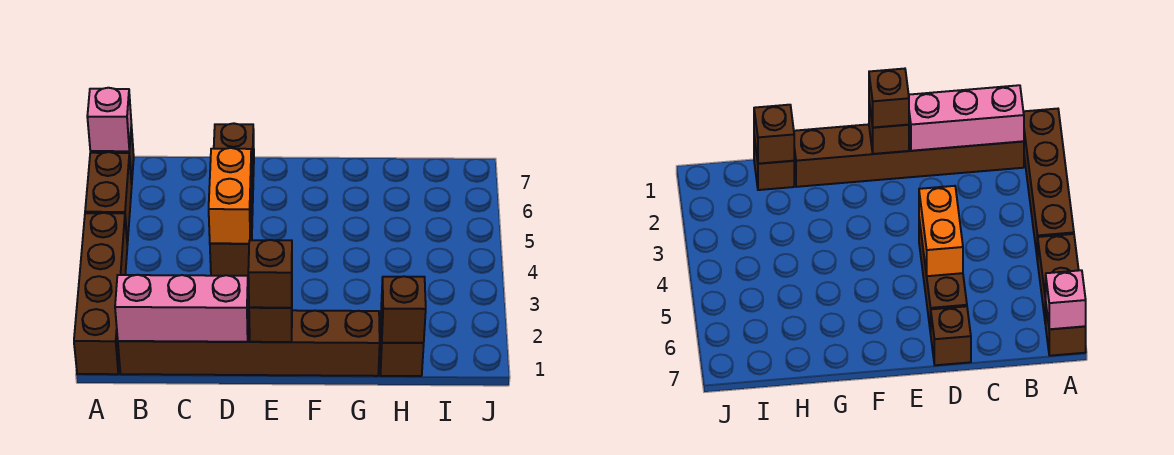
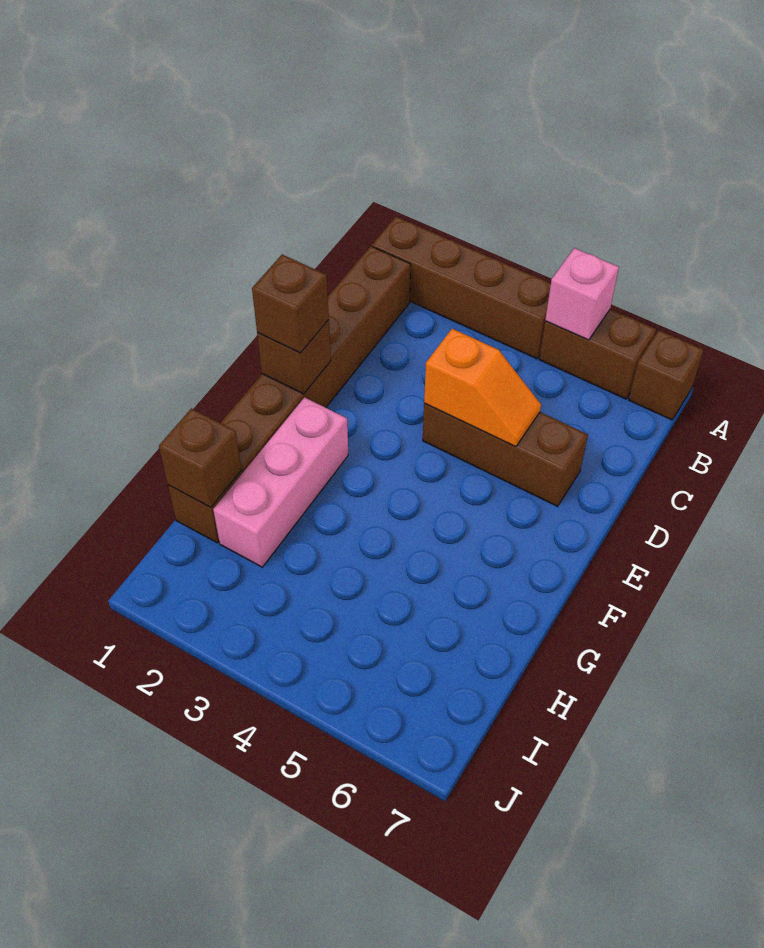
pink brick A7 level 2 -> pink brick A5 level 2
pink brick B1:D1 level 2 -> pink brick F2:H2 level 1
orange brick D4:D5 level 2 -> orange slope D4:D5 level 2 top 4
brown brick D7 level 1 -> none

